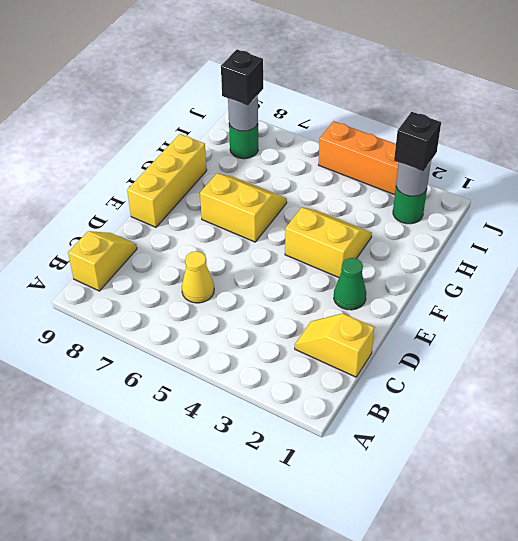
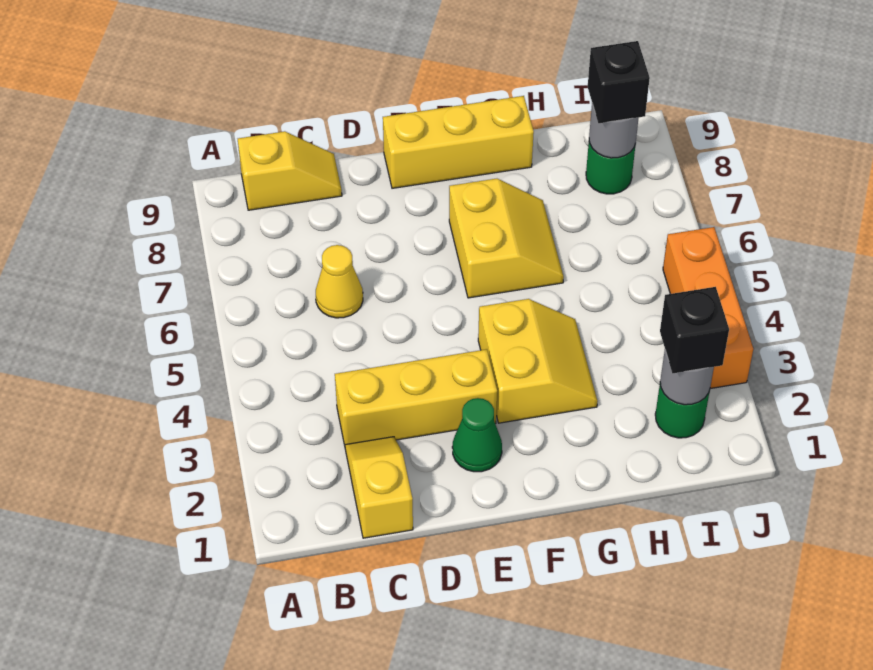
none -> yellow brick C3:E3 level 1

